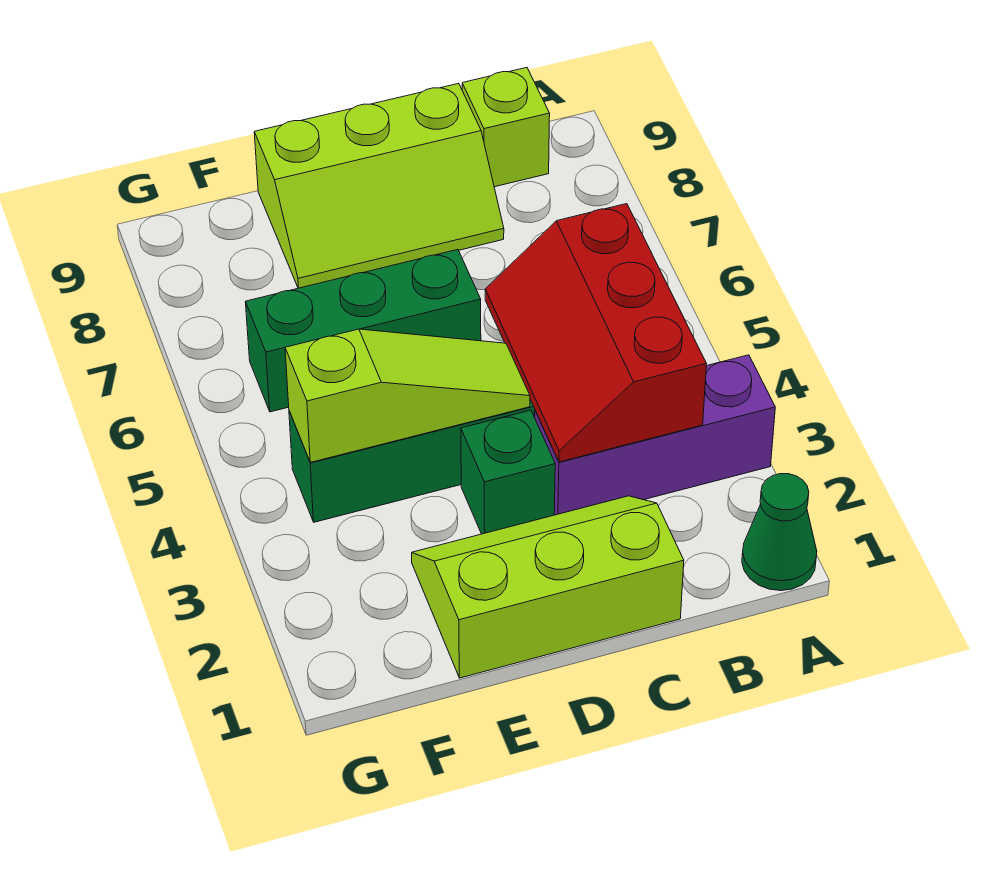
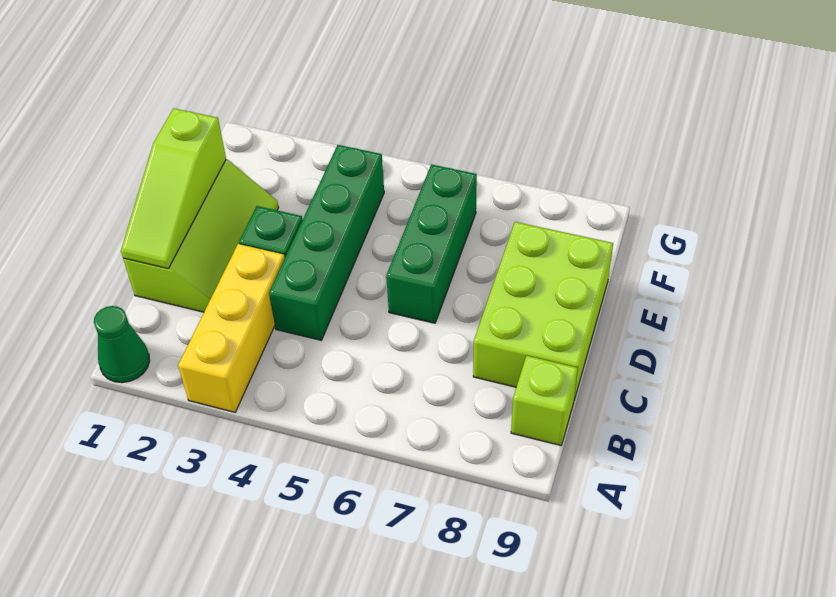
purple brick A3:C3 level 1 -> yellow brick A3:C3 level 1
red slope B3:C5 level 2 top B -> none
lime slope C8:E9 level 1 top 9 -> lime brick C8:E9 level 1
lime slope D4:F4 level 2 top F -> lime slope C1:E1 level 2 top E

